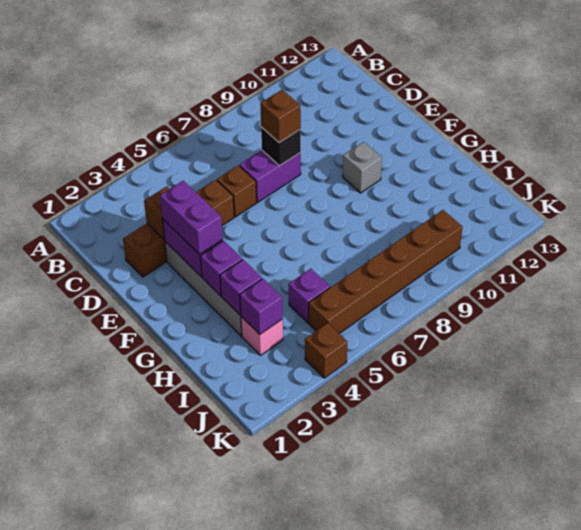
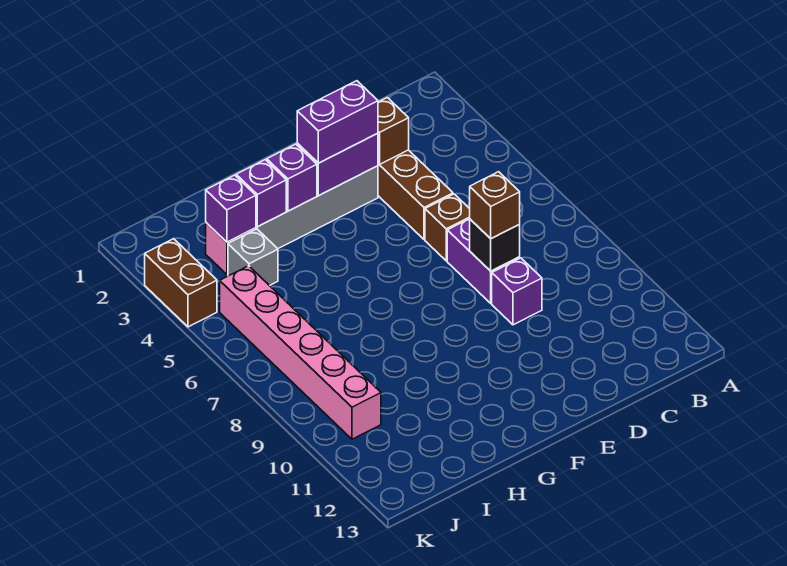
grey brick F10 level 1 -> grey brick I4 level 1
purple brick I5 level 1 -> purple brick D9 level 1
brown brick J5:J10 level 1 -> pink brick J5:J10 level 1
brown brick K4 level 1 -> brown brick K3:K4 level 1

